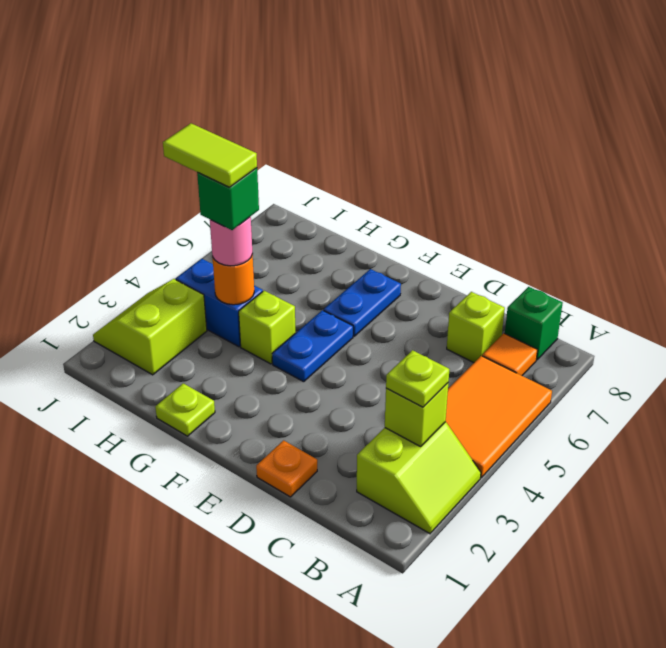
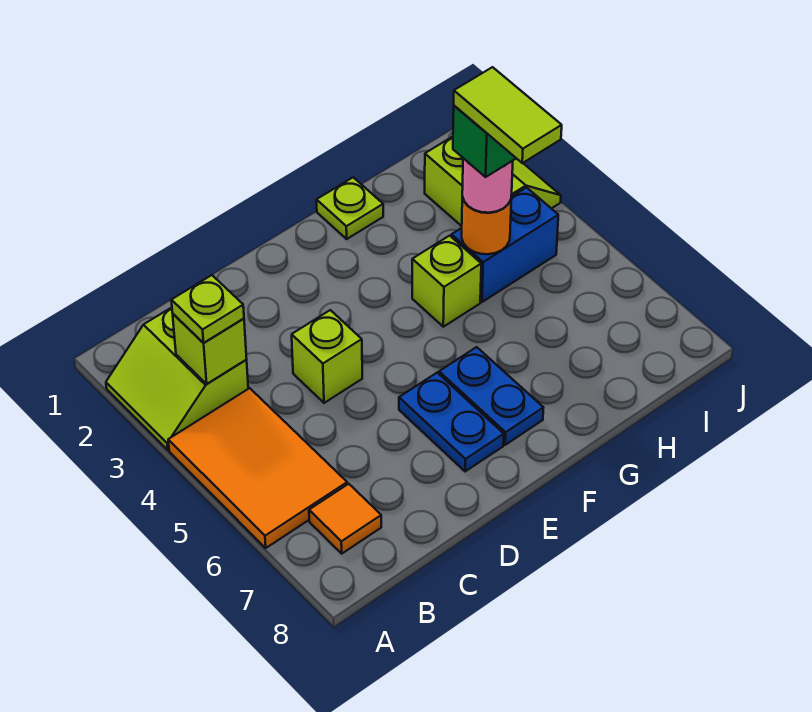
green brick B8 level 1 -> none
lime brick C7 level 1 -> lime brick D4 level 1
orange plate D1 level 1 -> none
blue plate F4:F5 level 1 -> blue plate E6:E7 level 1
lime tile H4:I4 level 5 -> lime tile H4:H5 level 5

